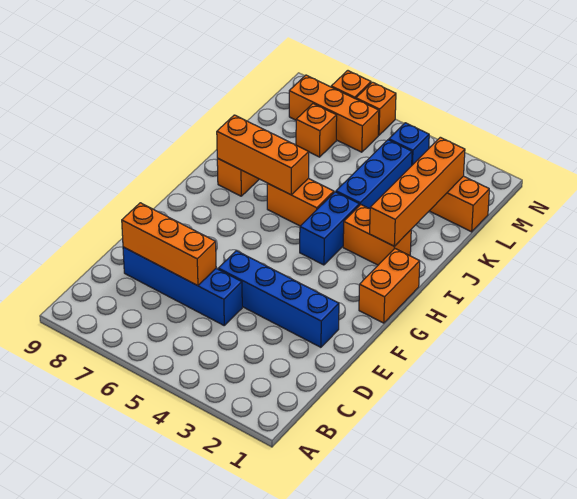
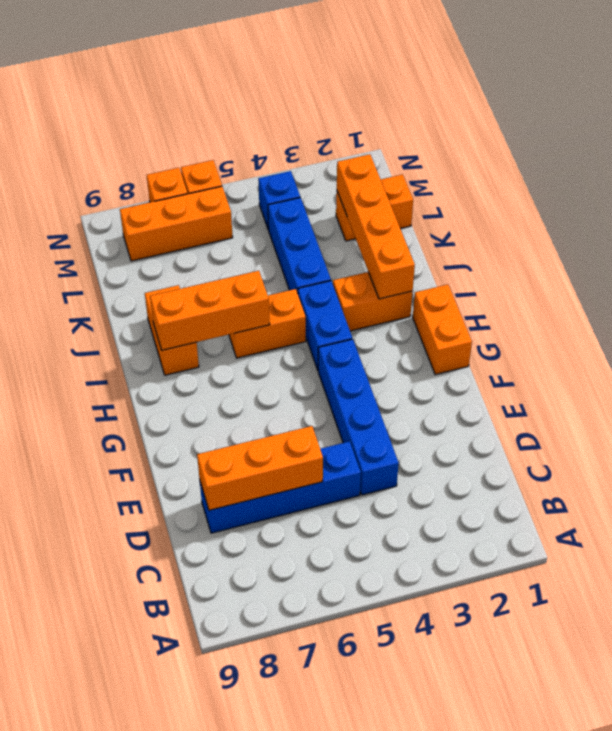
blue brick E2:E5 level 1 -> blue brick D4:G4 level 1
orange brick L7 level 1 -> none

